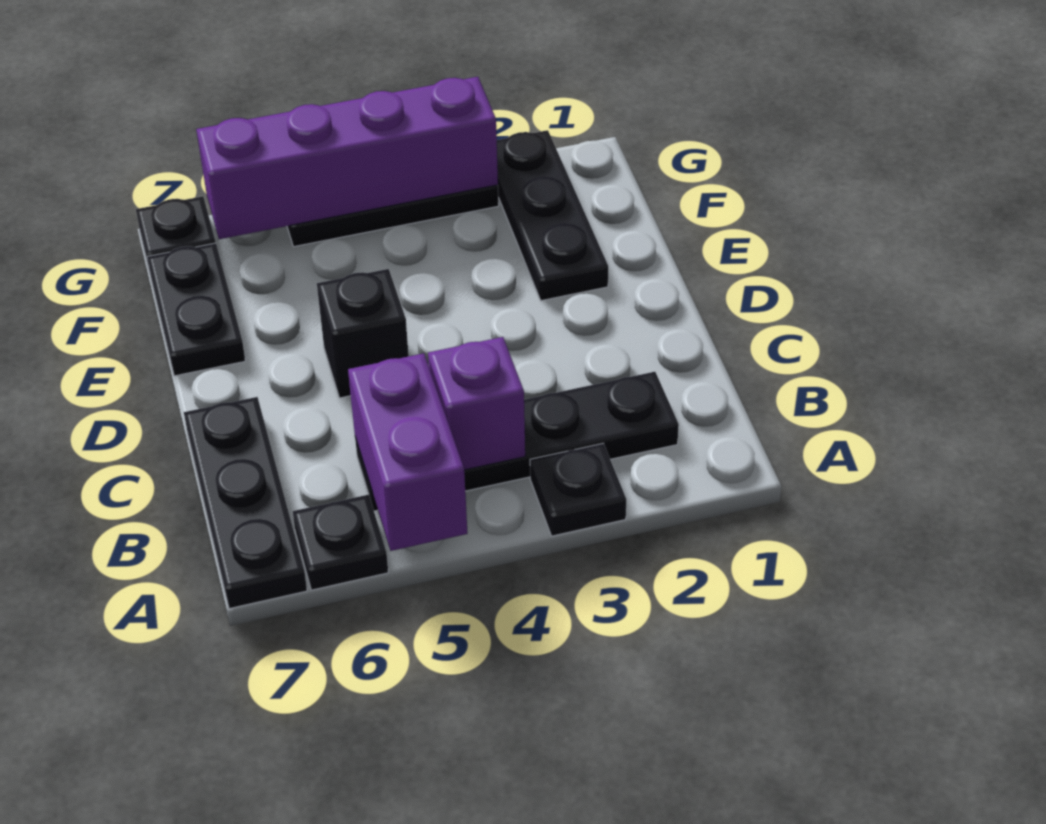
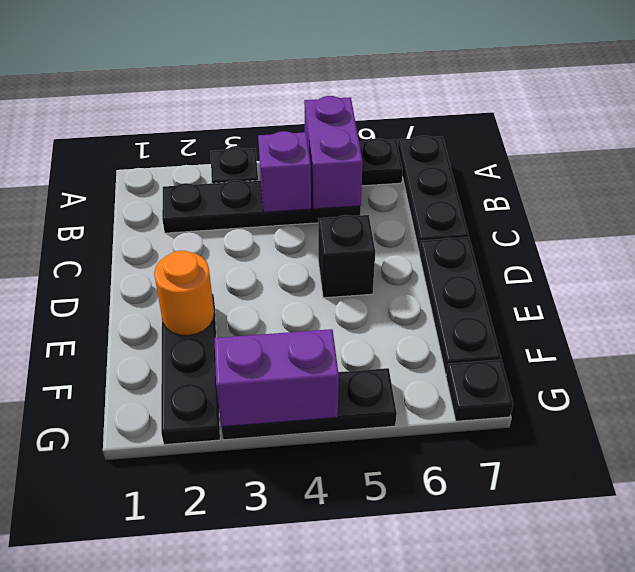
none -> orange round brick E2 level 2
black plate E7:F7 level 1 -> black plate D7:F7 level 1
purple brick G3:G6 level 2 -> purple brick G3:G4 level 2

